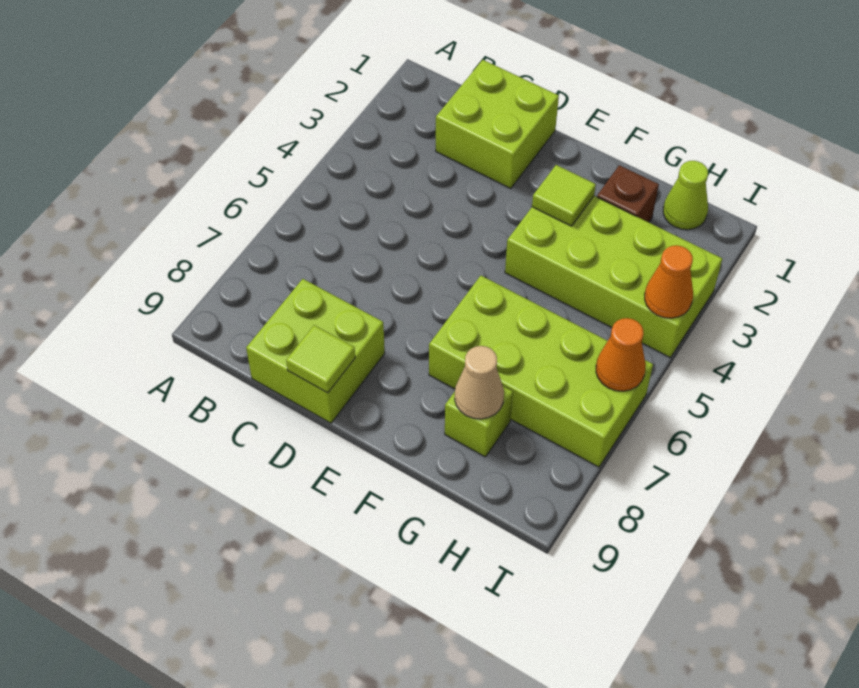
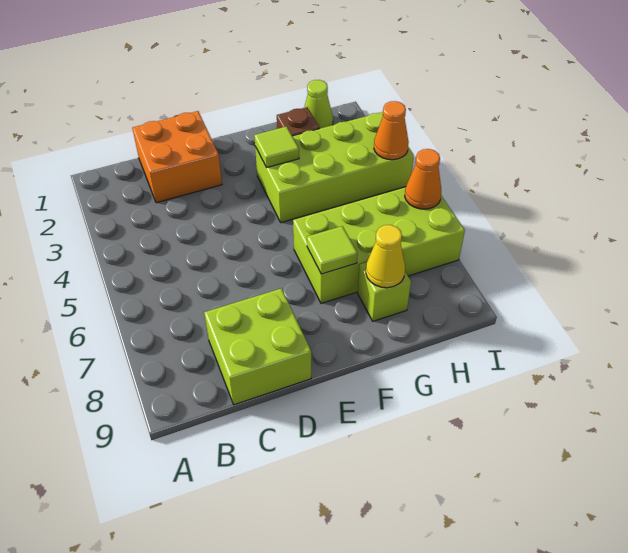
lime brick C1:D2 level 1 -> orange brick C1:D2 level 1
lime tile D9 level 2 -> lime tile F7 level 2
tan cone G8 level 2 -> yellow cone G8 level 2

